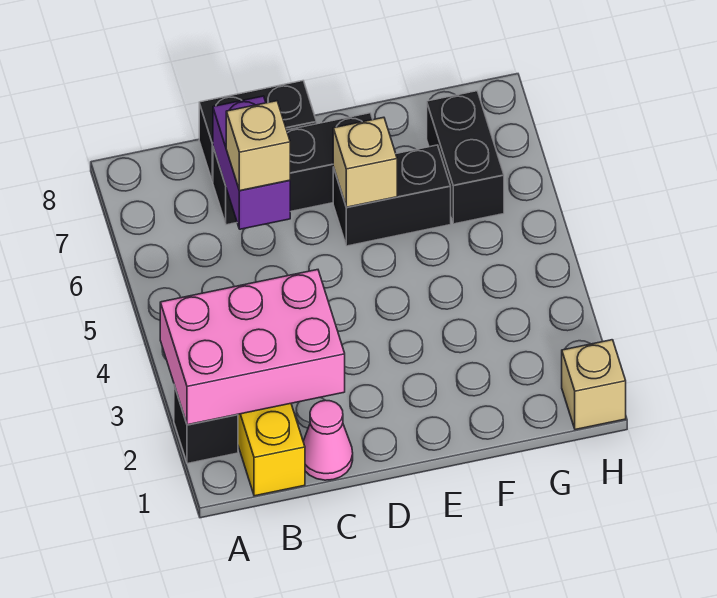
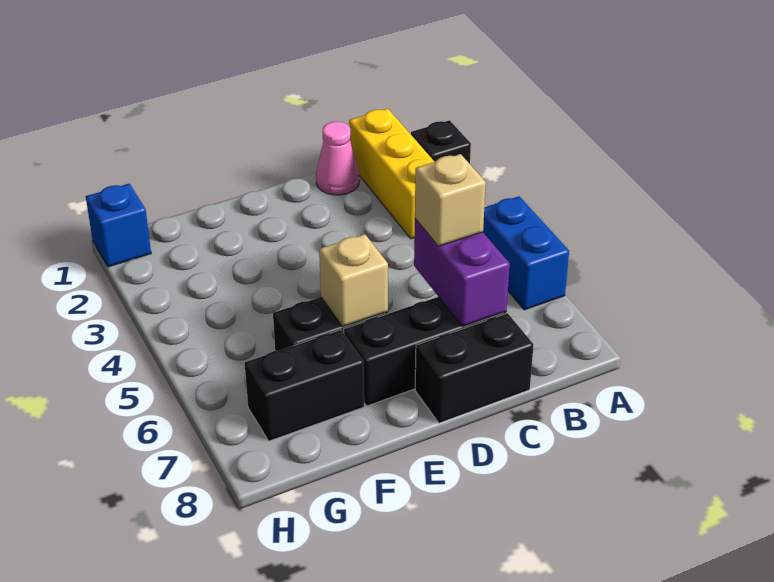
pink brick A2:C3 level 2 -> none
none -> blue brick A5:A6 level 1
black brick G6:G7 level 1 -> black brick F7:G7 level 1
tan brick H1 level 1 -> blue brick H1 level 1

